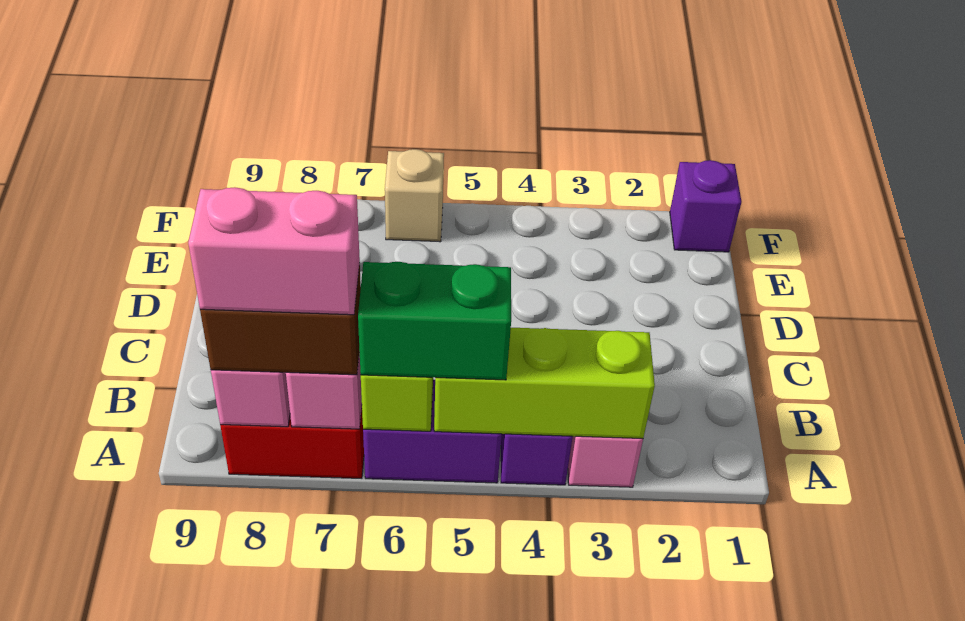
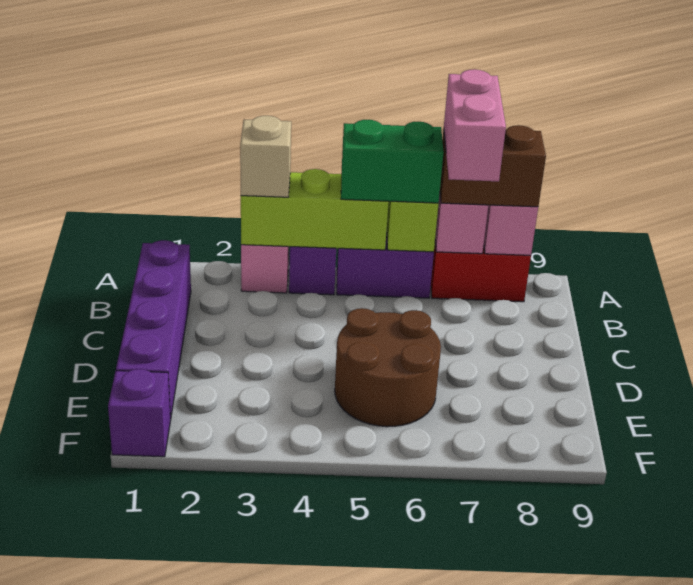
pink brick A7:A8 level 4 -> pink brick A7:B7 level 4
none -> purple brick B1:E1 level 1
none -> brown round brick D5:E6 level 1
tan brick F6 level 1 -> tan brick A3 level 3

